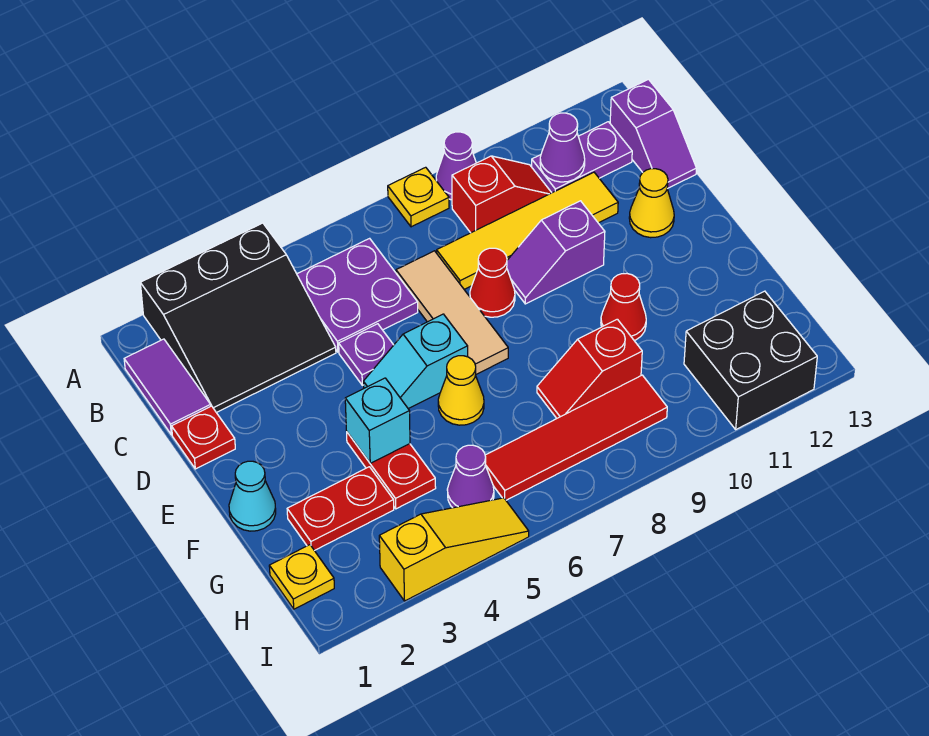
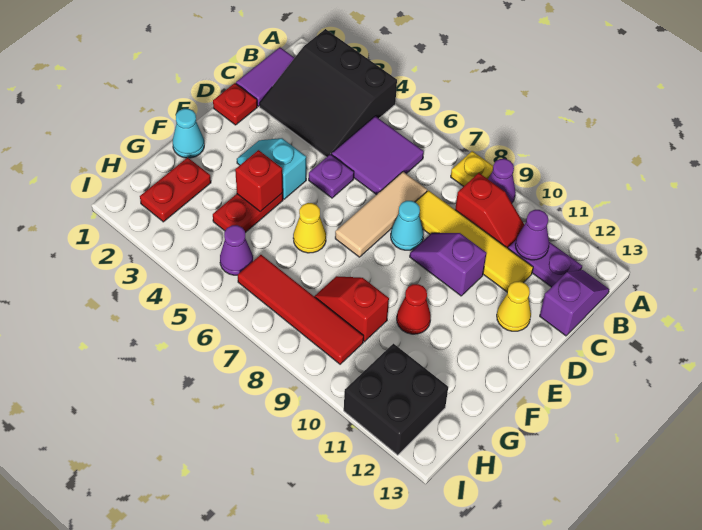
purple plate B5:C6 level 1 -> purple tile B5:C6 level 1
purple slope B13:C13 level 1 top B -> purple slope B13:C13 level 1 top C
red cone D8 level 1 -> cyan cone D8 level 1
cyan slope E5:E6 level 1 top 6 -> cyan slope E3:E4 level 1 top 4
cyan brick F4 level 2 -> red brick F4 level 2
red plate G2:G3 level 1 -> red plate G2:H2 level 1
yellow plate H1 level 1 -> none
yellow slope I3:I5 level 1 top 3 -> none

